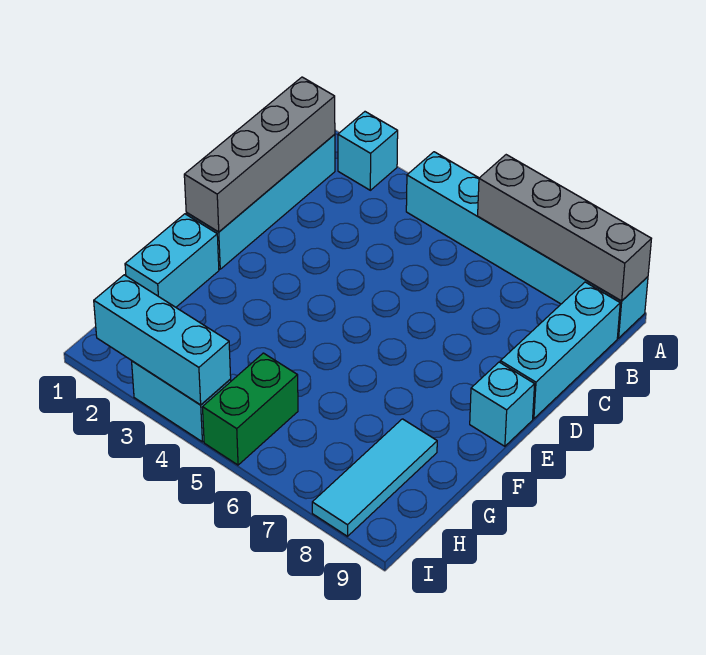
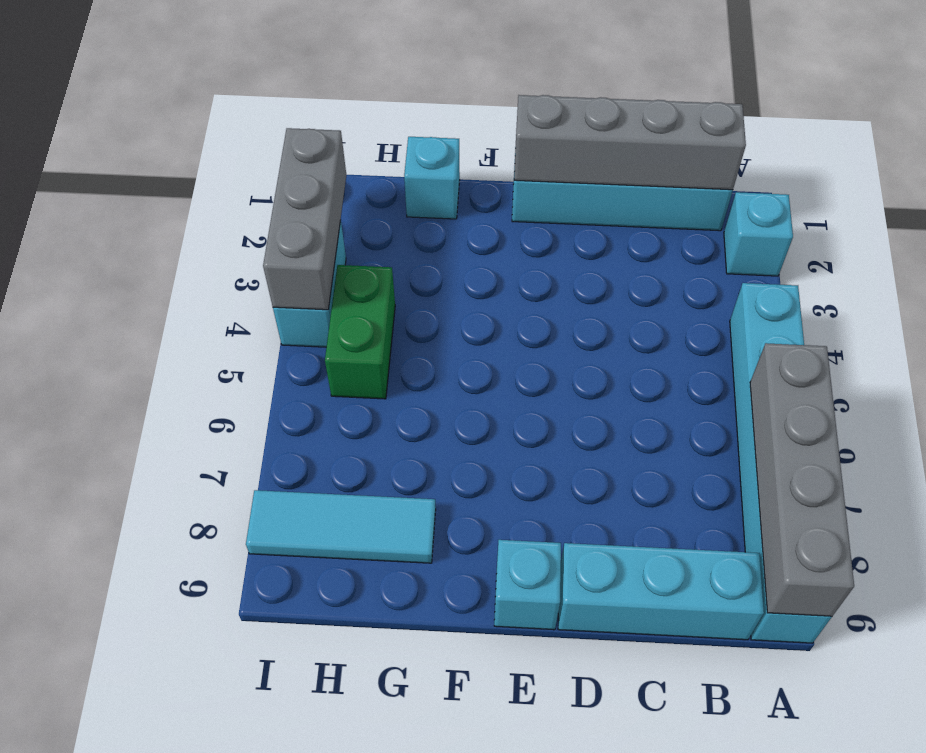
cyan brick F1:G1 level 1 -> cyan brick G1 level 1
green brick H5:I5 level 1 -> green brick H4:H5 level 1
cyan brick I2:I4 level 2 -> grey brick I2:I4 level 2

